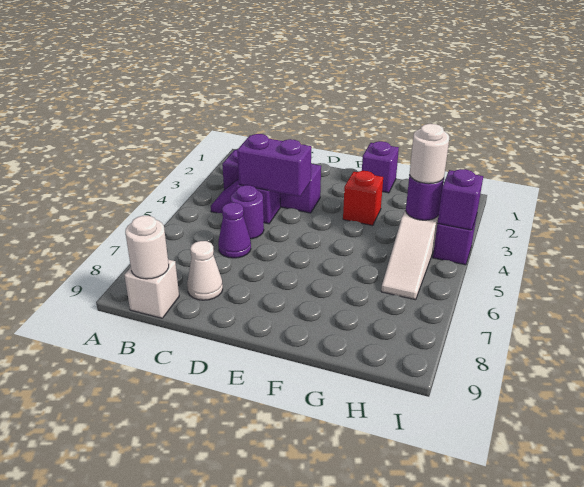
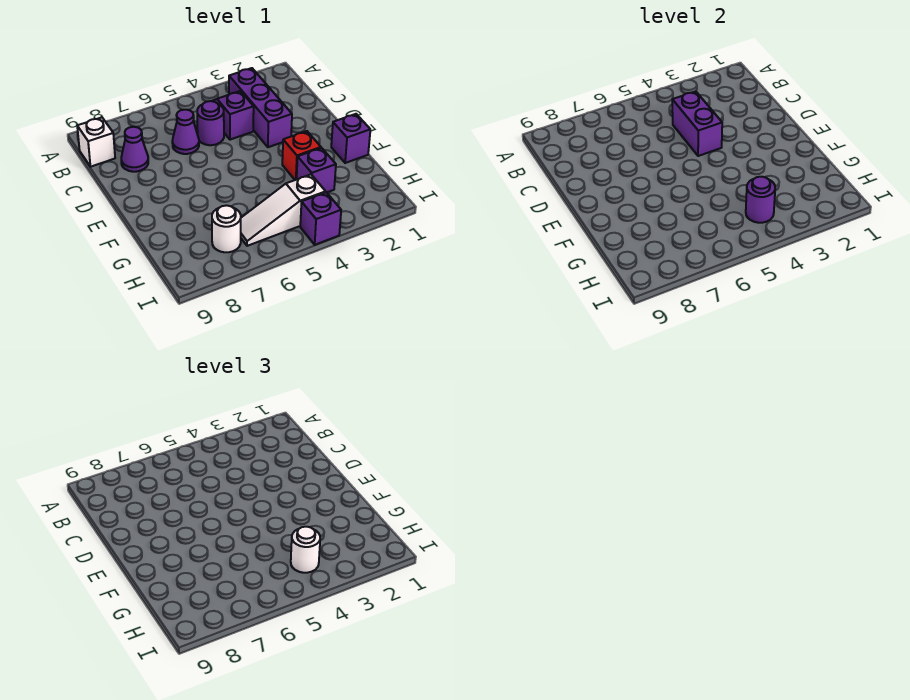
white round brick B9 level 2 -> white round brick H7 level 1
white cone C8 level 1 -> purple cone C8 level 1
purple brick I4 level 2 -> purple brick G3 level 1

